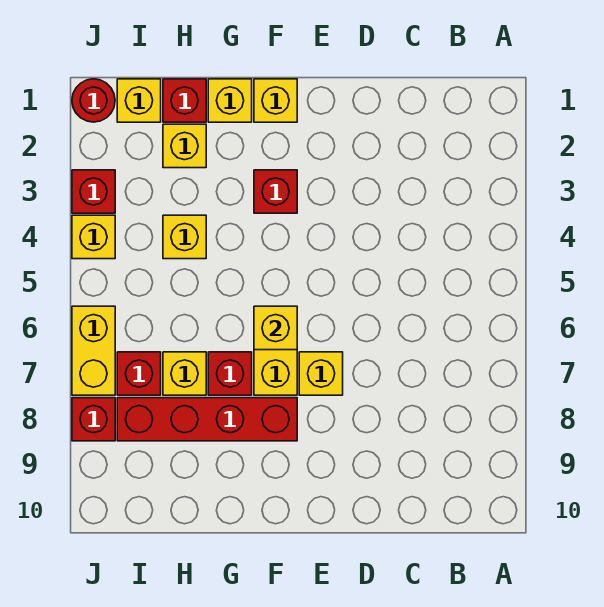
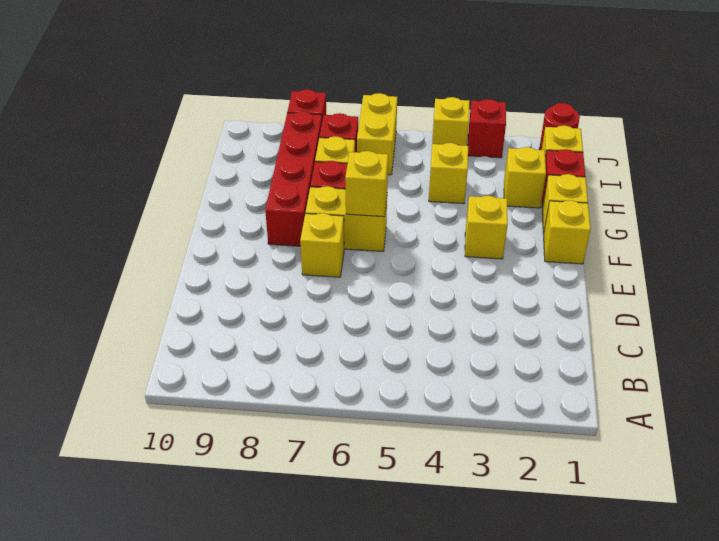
red brick F3 level 1 -> yellow brick F3 level 1
yellow brick J6:J7 level 1 -> yellow brick I6:J6 level 1

